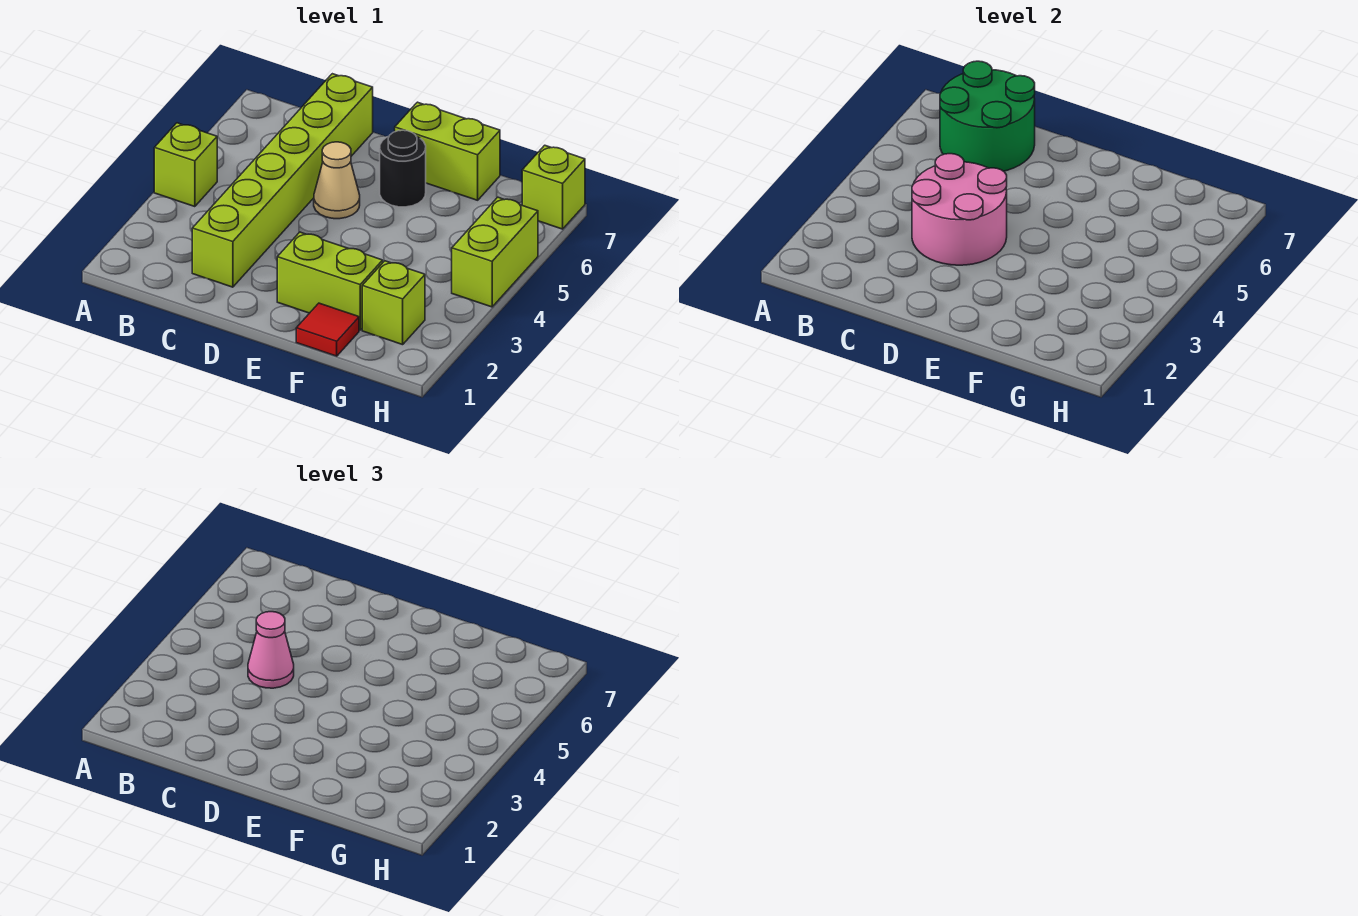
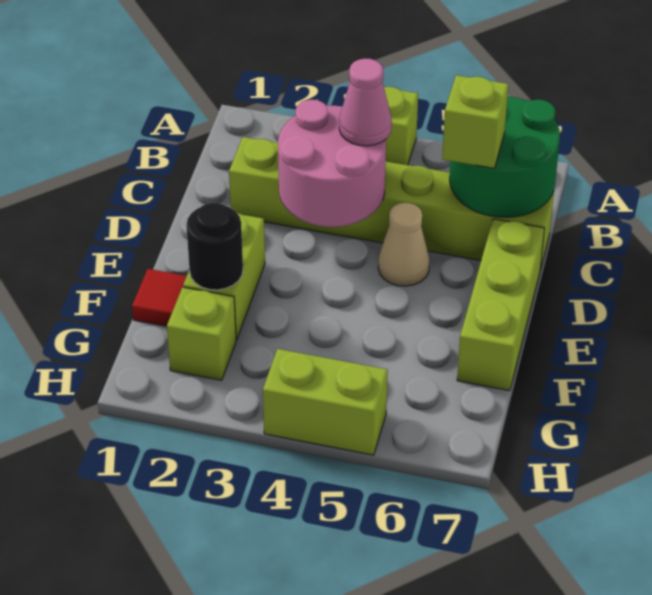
black round brick E6 level 1 -> black round brick F2 level 2
lime brick E7:F7 level 1 -> lime brick D7:F7 level 1
lime brick H7 level 1 -> lime brick C6 level 3

